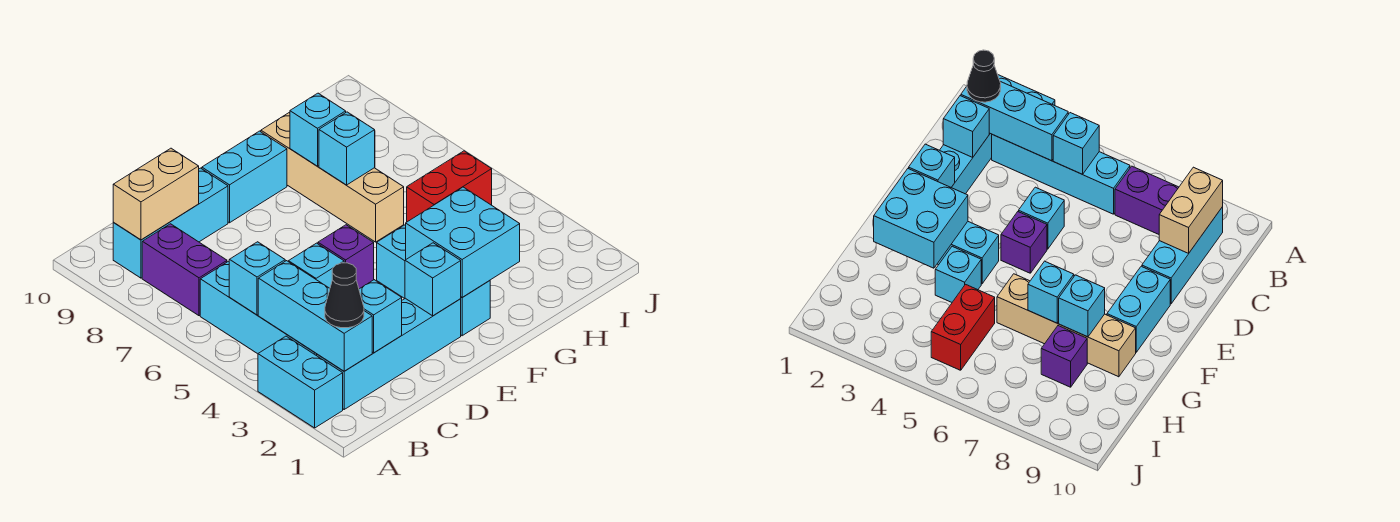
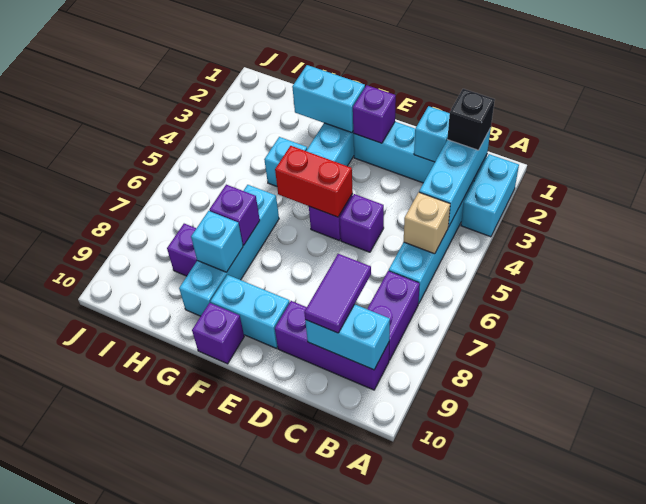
black cone B2 level 3 -> black brick B2 level 3
cyan brick B5 level 2 -> tan brick B5 level 2
cyan brick B9:D9 level 1 -> purple brick B9:D9 level 1
tan brick B9:C9 level 2 -> cyan brick B9:C9 level 2
none -> purple tile C8:C9 level 3
cyan brick D5 level 1 -> purple brick D5 level 1
cyan brick E2 level 2 -> purple brick E2 level 2
cyan brick F2:G3 level 2 -> cyan brick F2:G2 level 2
none -> purple brick F10 level 1
tan brick G6:G9 level 1 -> cyan brick G6:G9 level 1
cyan brick G7 level 2 -> purple brick G7 level 2
red brick H5:I5 level 1 -> red brick E5:F5 level 2

